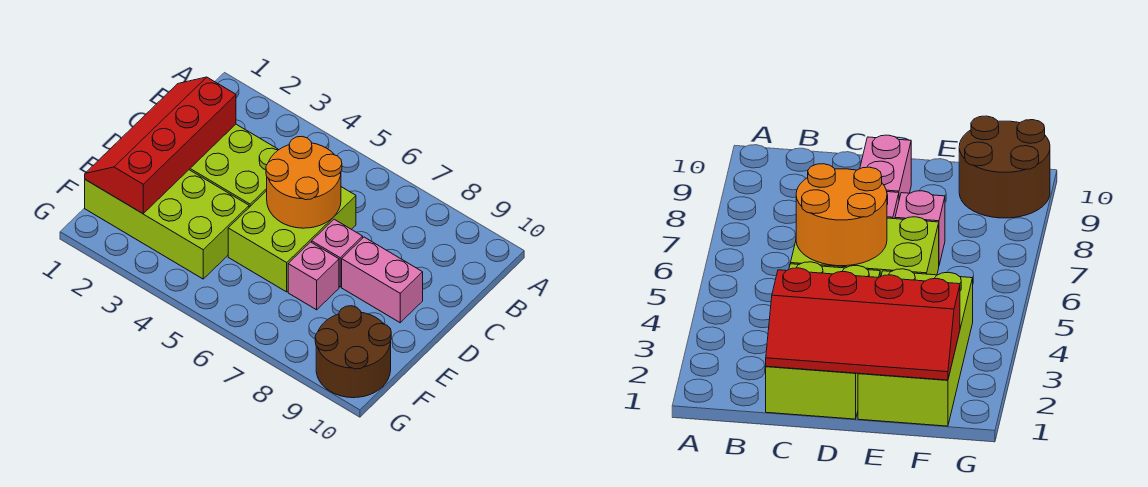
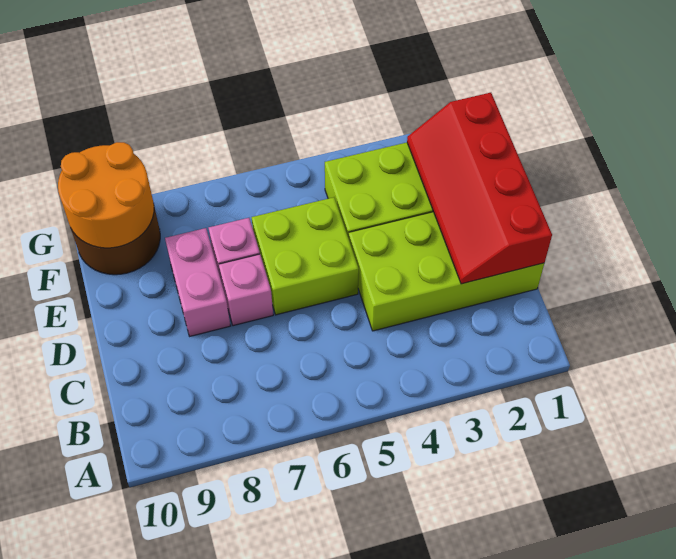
red slope C1:F2 level 2 top 2 -> red slope C1:F2 level 2 top 1
lime brick C5:E6 level 1 -> lime brick D5:E6 level 1
orange round brick C5:D6 level 2 -> orange round brick F9:G10 level 2
pink brick D8:D9 level 1 -> pink brick D8:E8 level 1

